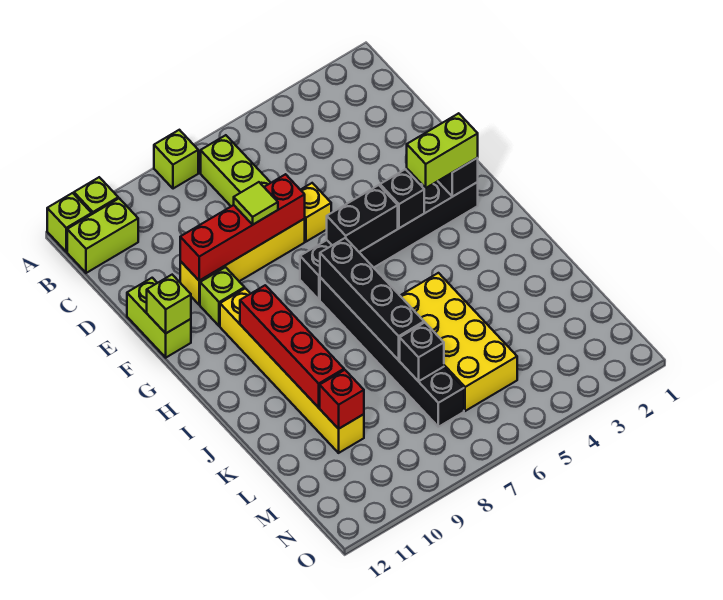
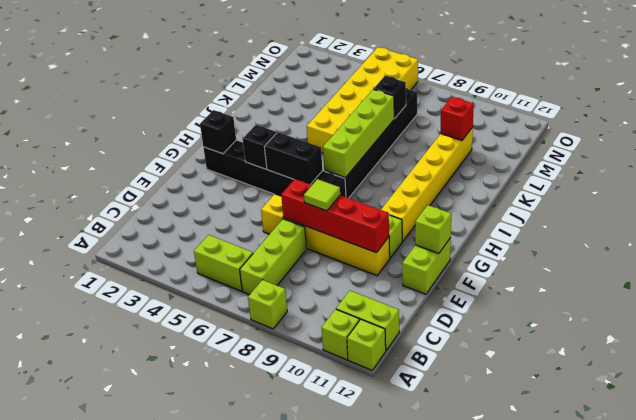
lime brick G2:G3 level 3 -> lime brick B5:B6 level 1
black brick H7:K7 level 2 -> lime brick H7:K7 level 2
red brick H10:K10 level 2 -> none
yellow brick J5:M6 level 1 -> yellow brick J5:O6 level 1

